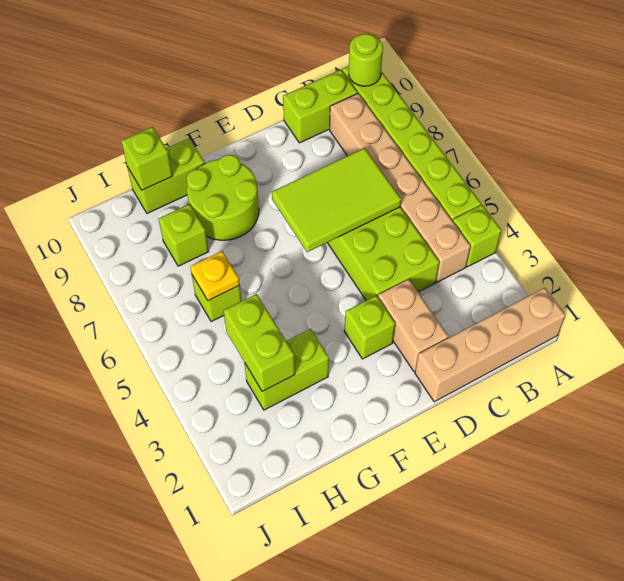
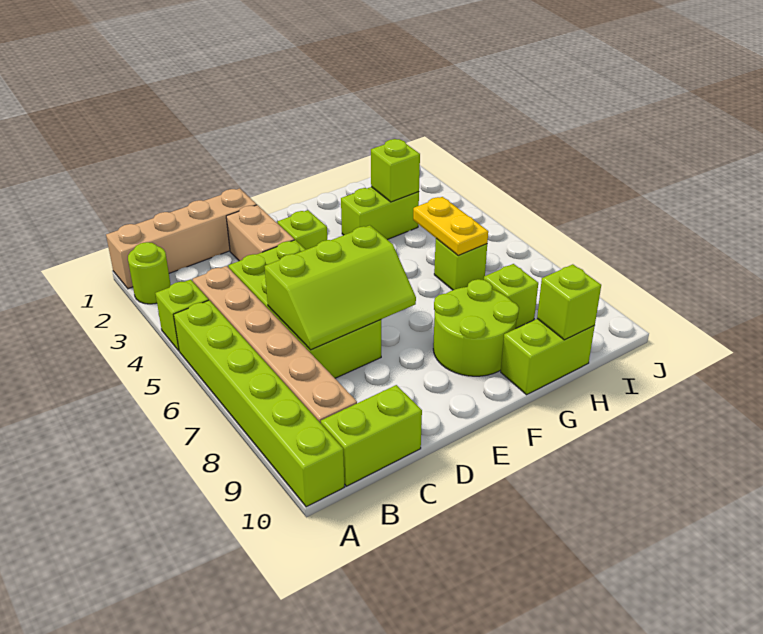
lime round brick A10 level 2 -> lime round brick A2 level 1
lime tile C6:E7 level 2 -> lime slope C6:E7 level 2 top 6
lime brick H3:H4 level 2 -> lime brick H3 level 2
yellow plate H6 level 2 -> yellow plate H5:H6 level 2

